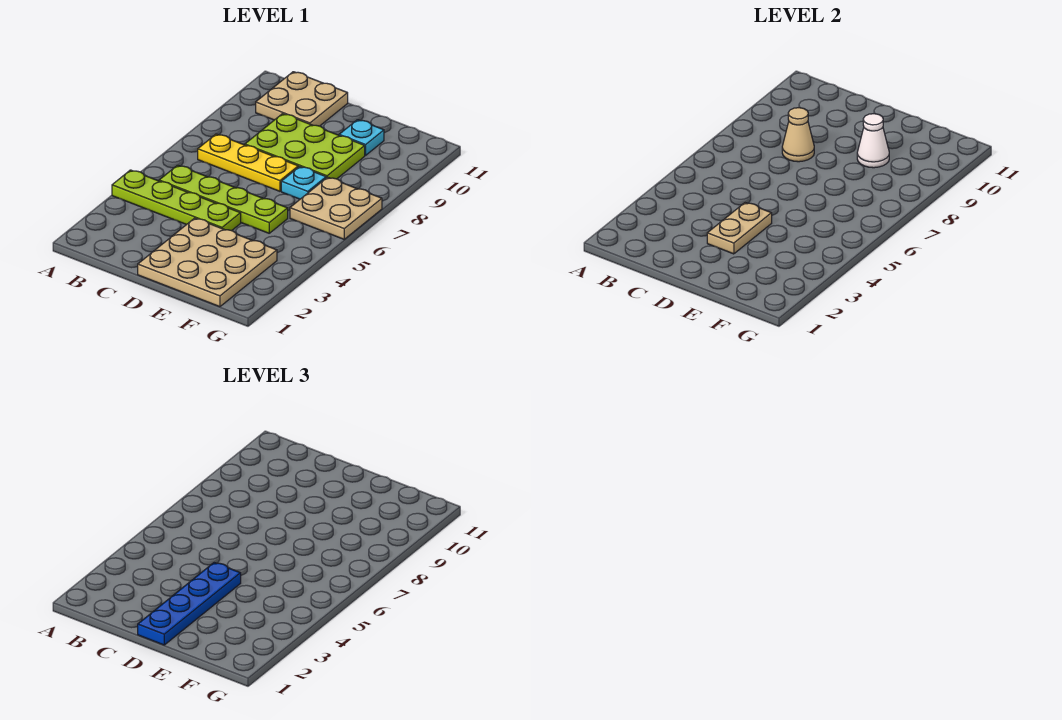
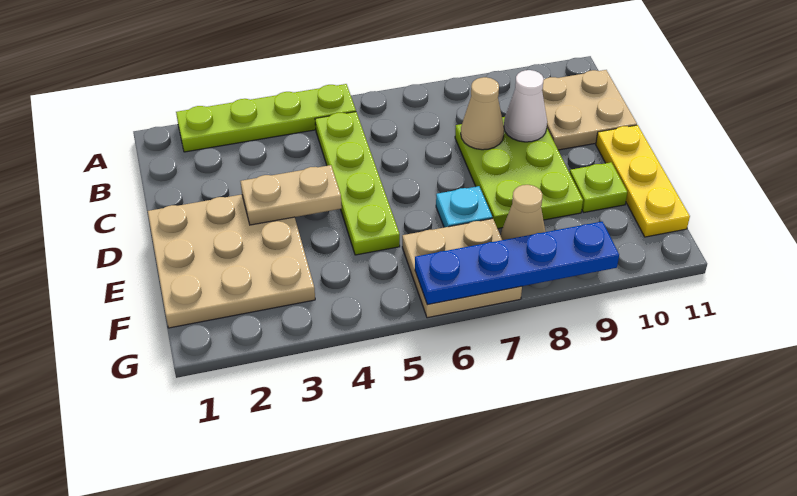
lime plate A4:D4 level 1 -> lime plate A2:A5 level 1
yellow plate B7:D7 level 1 -> yellow plate D11:F11 level 1
blue plate D1:D4 level 3 -> blue plate G6:G9 level 2
white cone E9 level 2 -> white cone C9 level 2
cyan plate E10 level 1 -> lime plate E10 level 1
none -> tan cone F8 level 1

